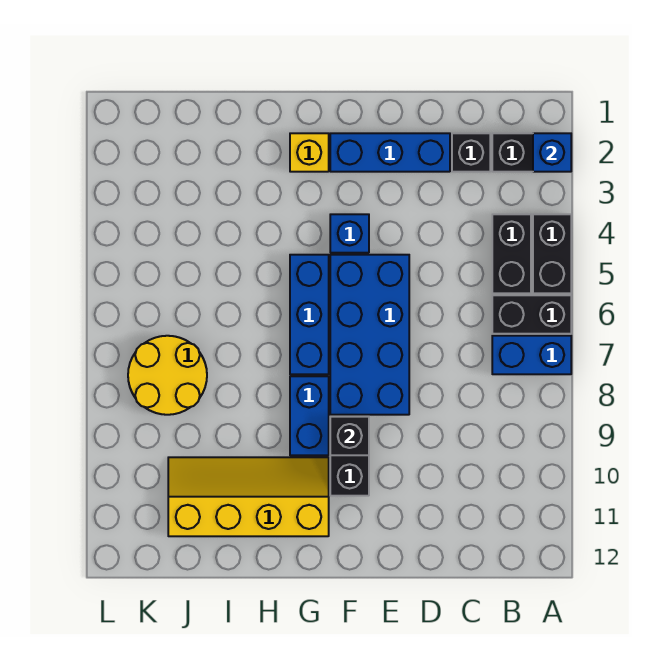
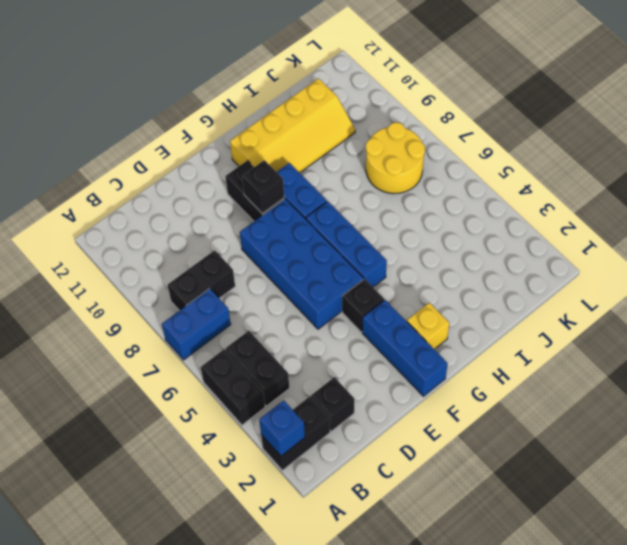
black brick A6:B6 level 1 -> black brick B8:C8 level 1
blue brick D2:F2 level 1 -> blue brick F1:F3 level 1
blue brick F4 level 1 -> black brick F4 level 1

